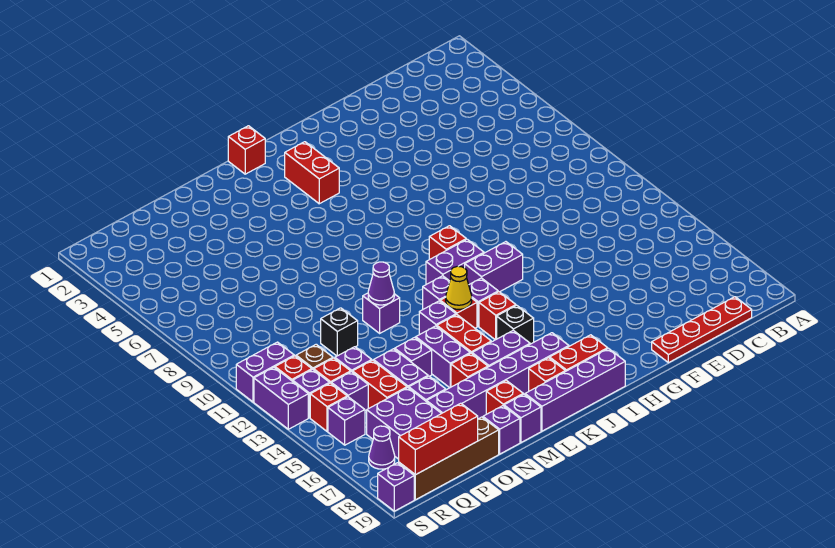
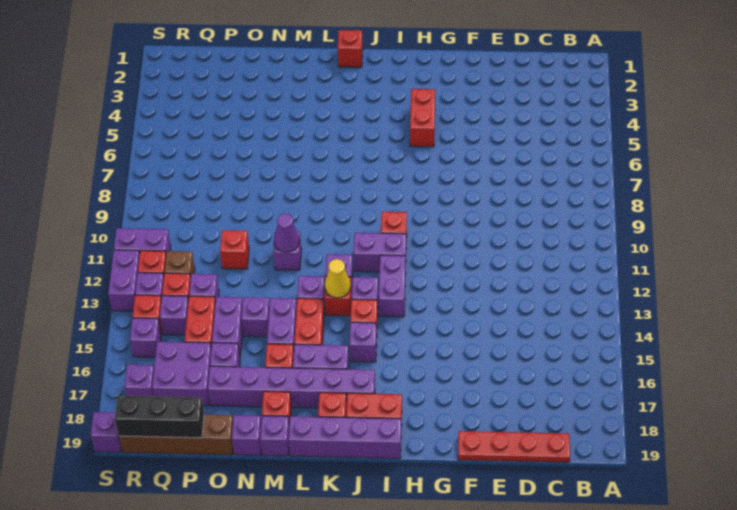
purple brick H12:I12 level 1 -> purple brick I12:I13 level 1
red brick J3:J4 level 1 -> red brick H4:H5 level 1
black brick J15 level 1 -> purple brick J15 level 1
black brick O11 level 1 -> red brick O11 level 1
red brick P19:R19 level 2 -> black brick P19:R19 level 2
purple cone R17 level 1 -> purple brick R17 level 1

